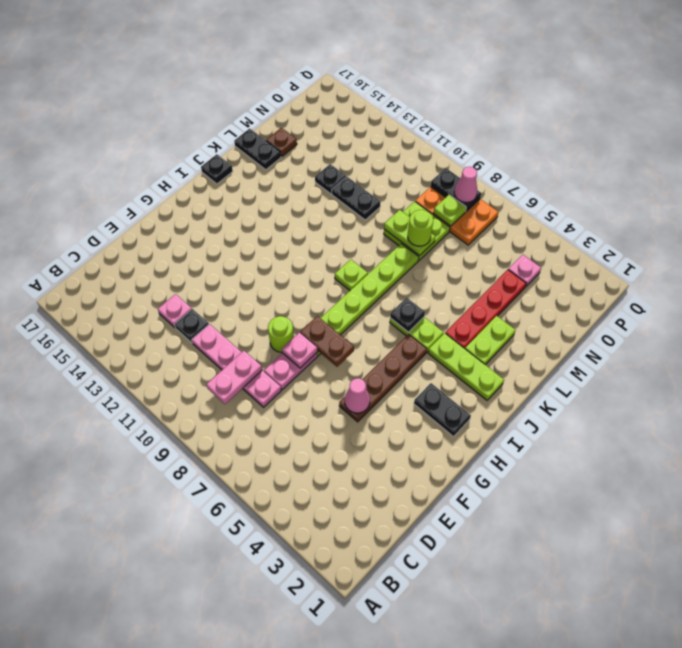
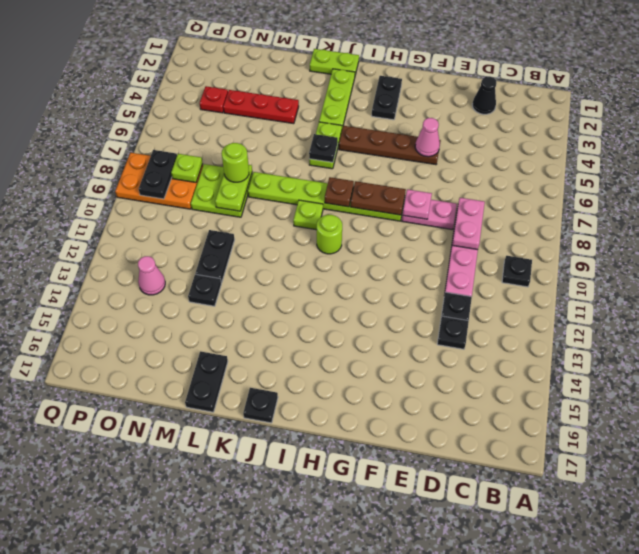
none -> black plate B10 level 1
pink plate C9:D9 level 2 -> pink plate D8:D9 level 2
none -> black cone D2 level 1
pink plate D13 level 1 -> black plate D13 level 1
lime round brick F9 level 1 -> lime round brick I10 level 1
brown plate G7:G8 level 2 -> brown plate G8:H8 level 2
lime plate K3:L3 level 1 -> lime plate J1:K1 level 1
red plate K4:N4 level 1 -> red plate L4:N4 level 1
brown plate M16 level 1 -> brown plate I8 level 2
pink plate O4 level 1 -> red plate O4 level 1
orange plate O7:P9 level 1 -> orange plate O8:Q9 level 1
pink cone P8 level 3 -> pink cone O13 level 1

